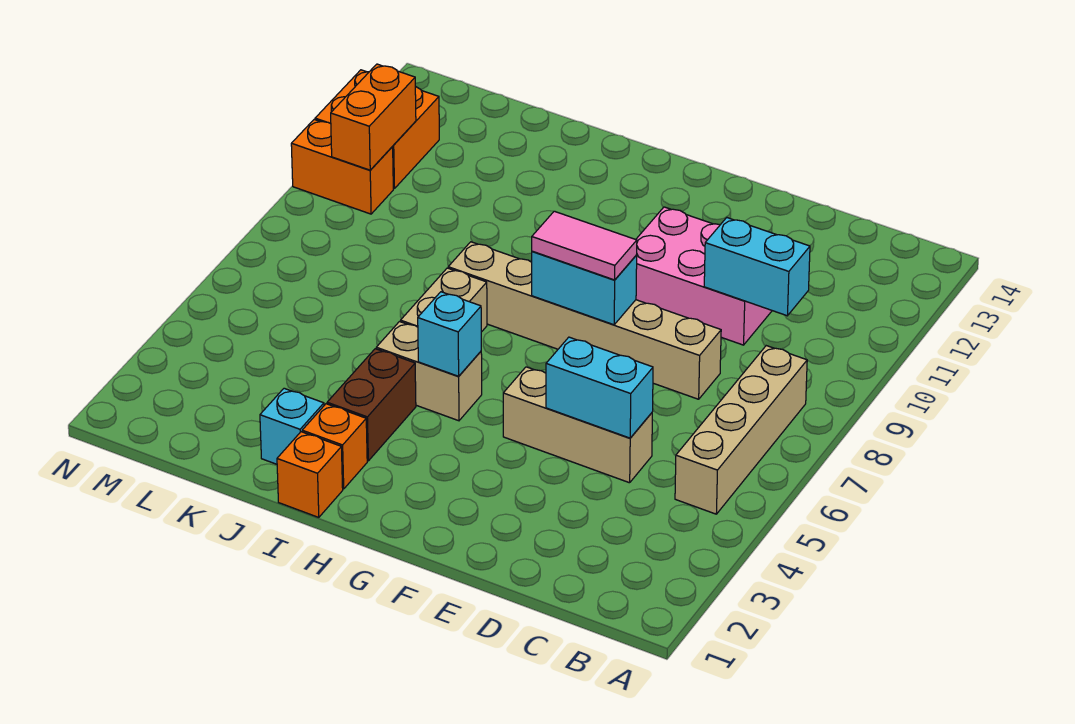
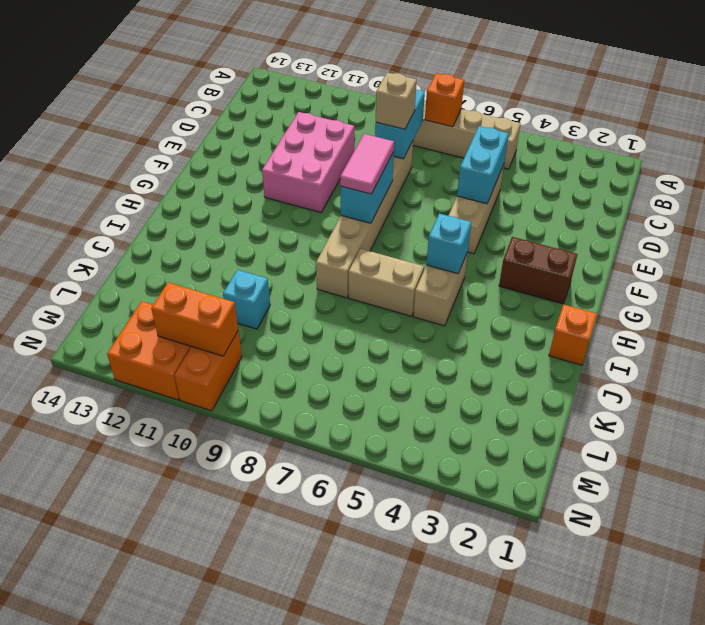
cyan brick C10:D10 level 2 -> cyan brick C8:D8 level 2
none -> tan brick D8 level 3
orange brick I2 level 1 -> orange brick B7 level 2
brown brick I3:I4 level 1 -> brown brick G2:G3 level 1
cyan brick J2 level 1 -> cyan brick K10 level 1

